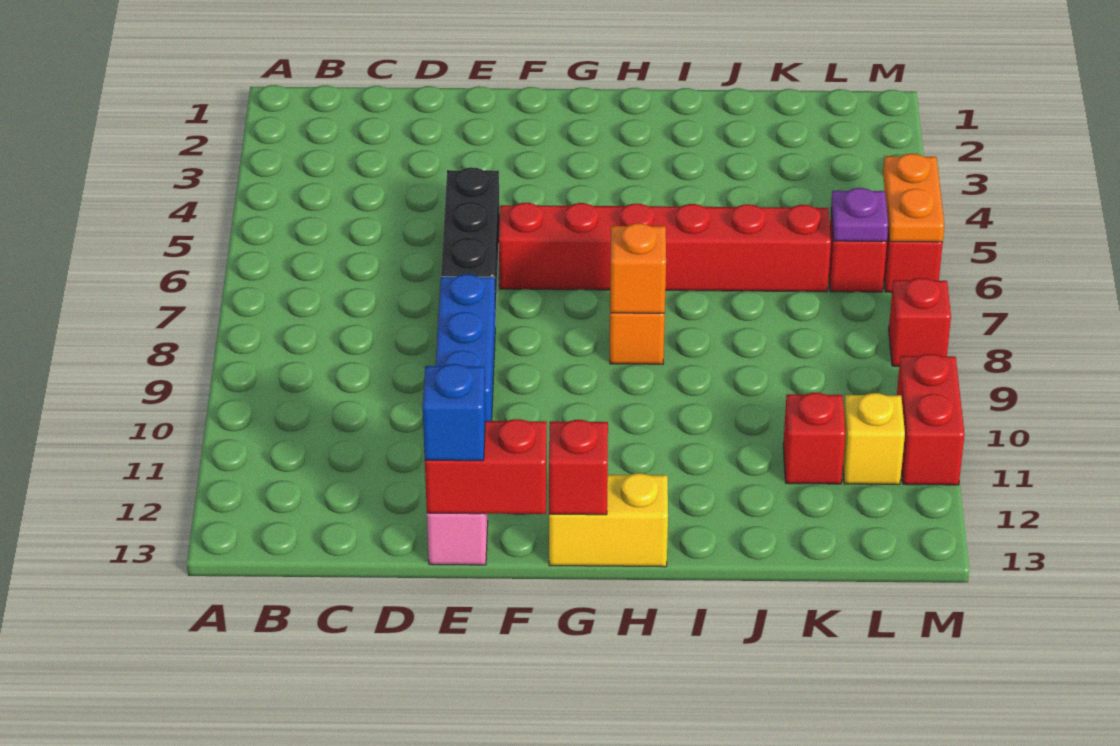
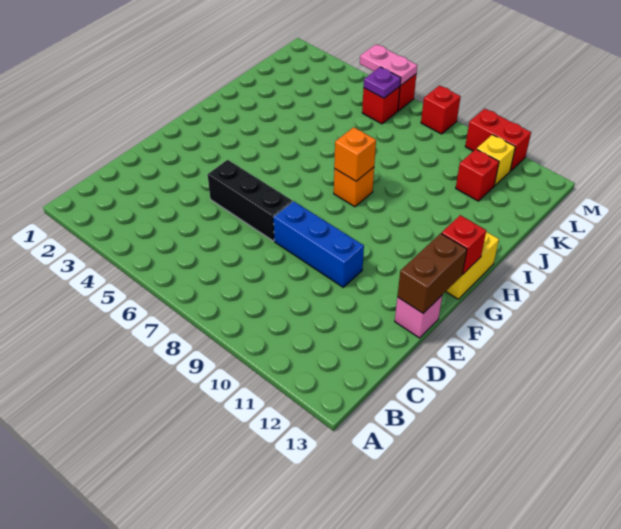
red brick E13:F13 level 2 -> brown brick E13:F13 level 2
blue brick E13 level 3 -> none
red brick F6:K6 level 1 -> none
orange plate M5:M6 level 2 -> pink plate M5:M6 level 2

